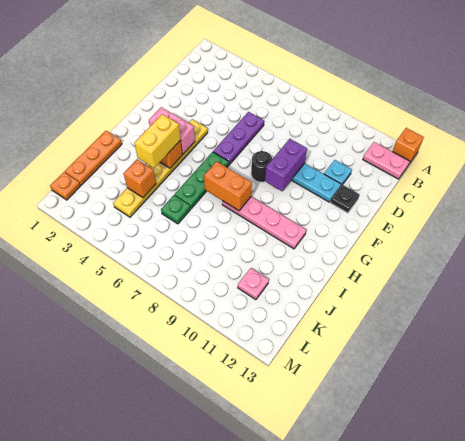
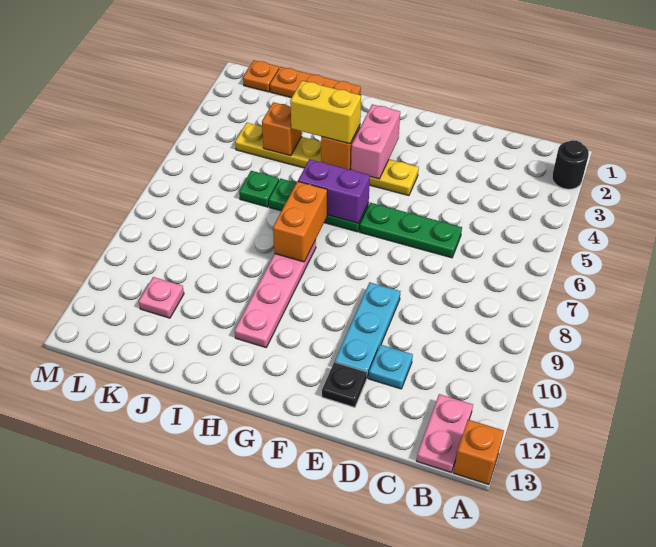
purple plate D6:F6 level 1 -> green plate D6:F6 level 1
purple brick E9:F9 level 2 -> purple brick G6:H6 level 2
black round brick F8 level 1 -> black round brick A2 level 1

